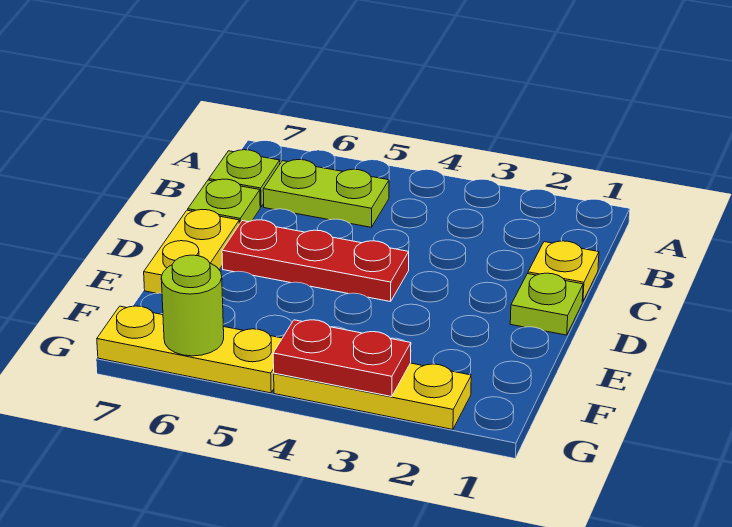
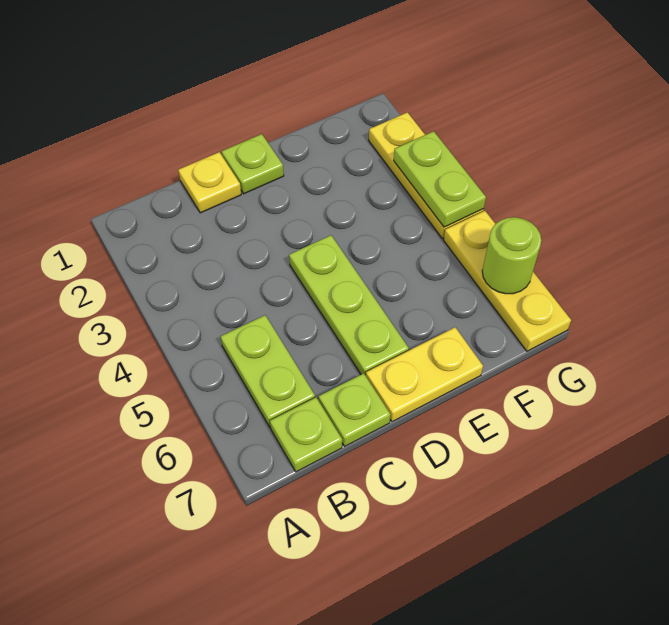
red plate D4:D6 level 1 -> lime plate D4:D6 level 1
red plate G3:G4 level 2 -> lime plate G3:G4 level 2

